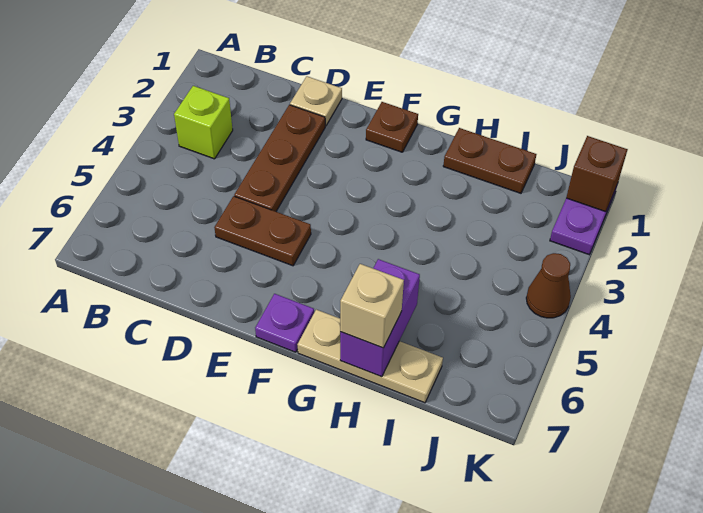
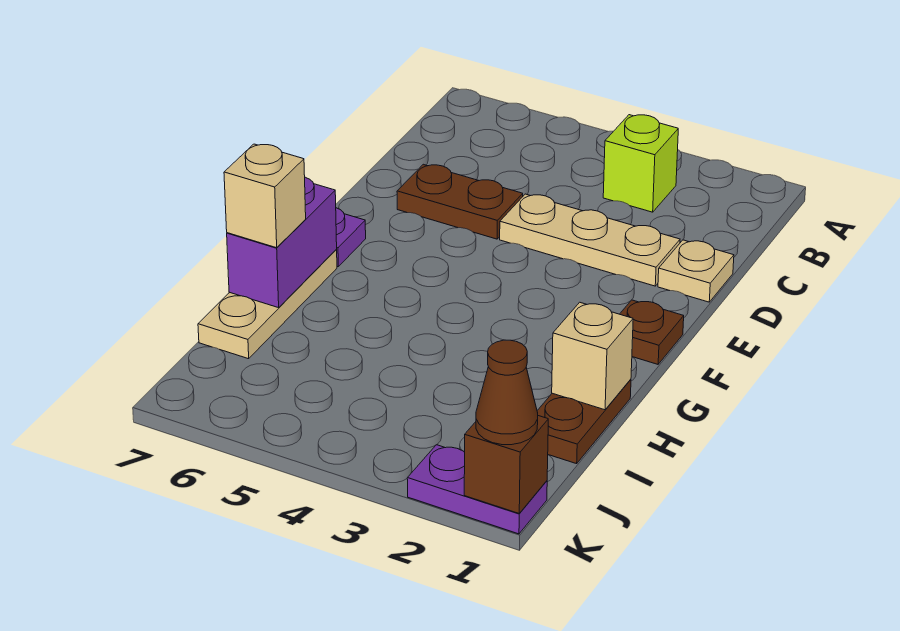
brown plate D2:D4 level 1 -> tan plate D2:D4 level 1
brown plate D5:E5 level 1 -> brown plate D5:D6 level 1
none -> tan brick H1 level 2
purple brick H6:H7 level 2 -> purple brick G7:H7 level 2
brown cone K4 level 1 -> brown cone K1 level 3

